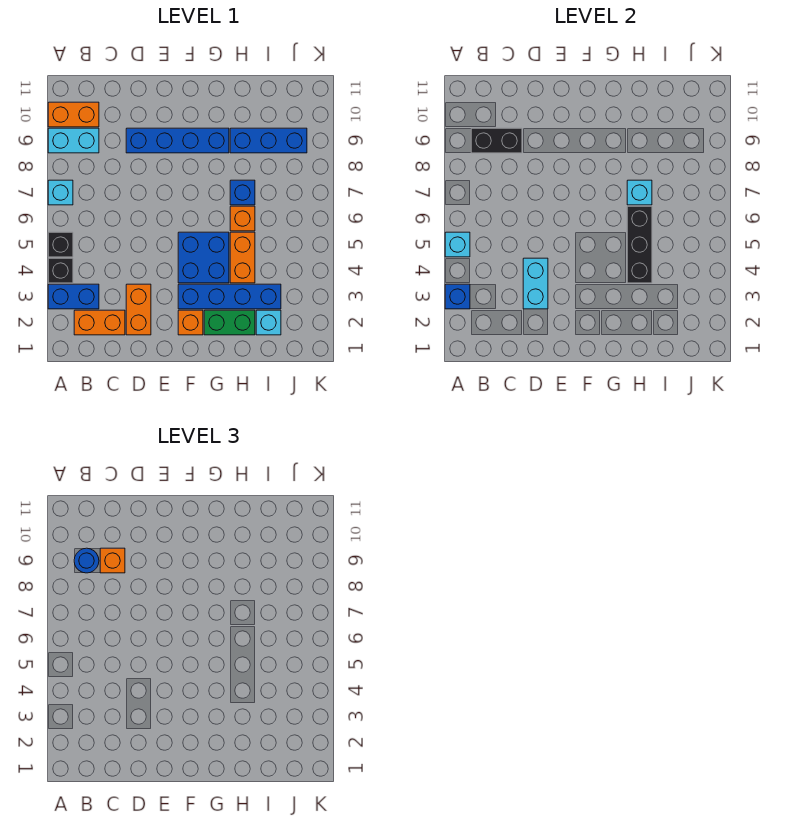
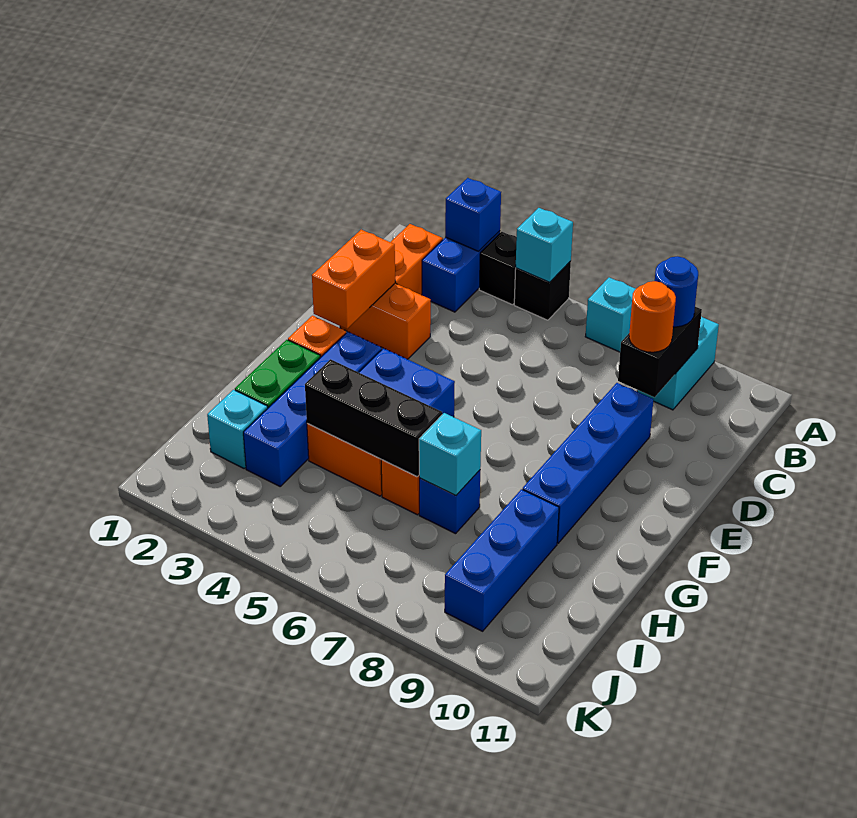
orange brick A10:B10 level 1 -> orange brick D2:E2 level 2
orange brick C9 level 3 -> orange round brick C9 level 3
cyan brick D3:D4 level 2 -> none

